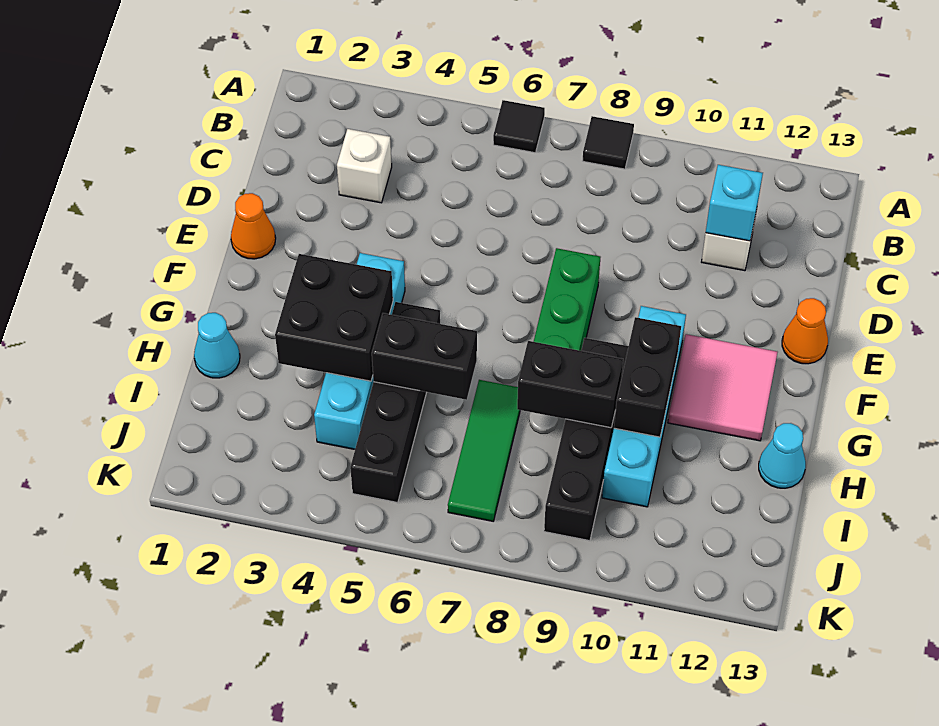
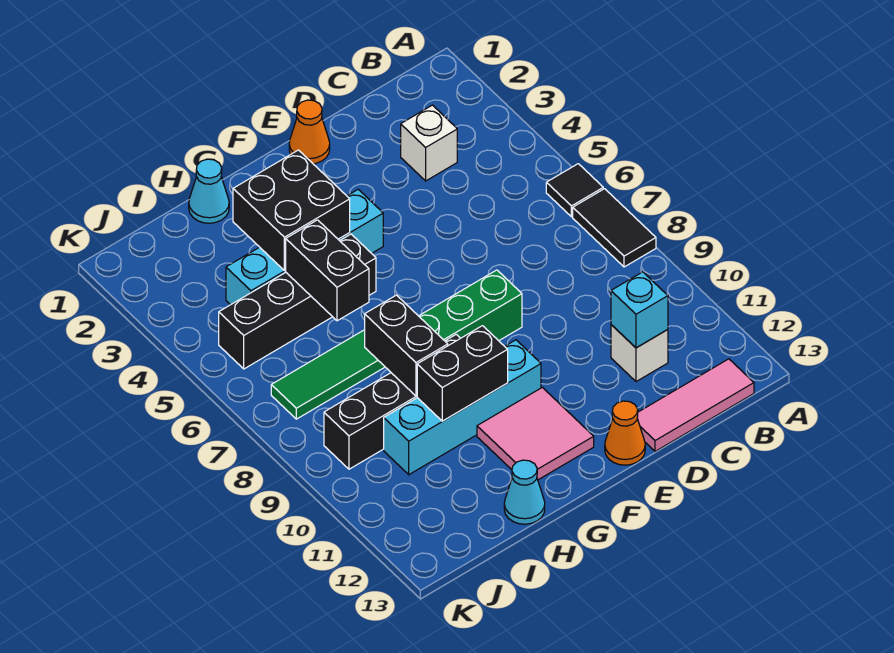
black tile A8 level 1 -> black tile A7:A8 level 1
none -> pink tile B13:D13 level 1

